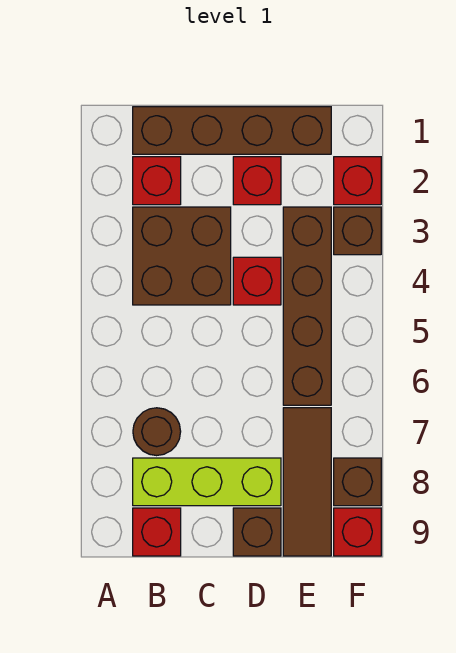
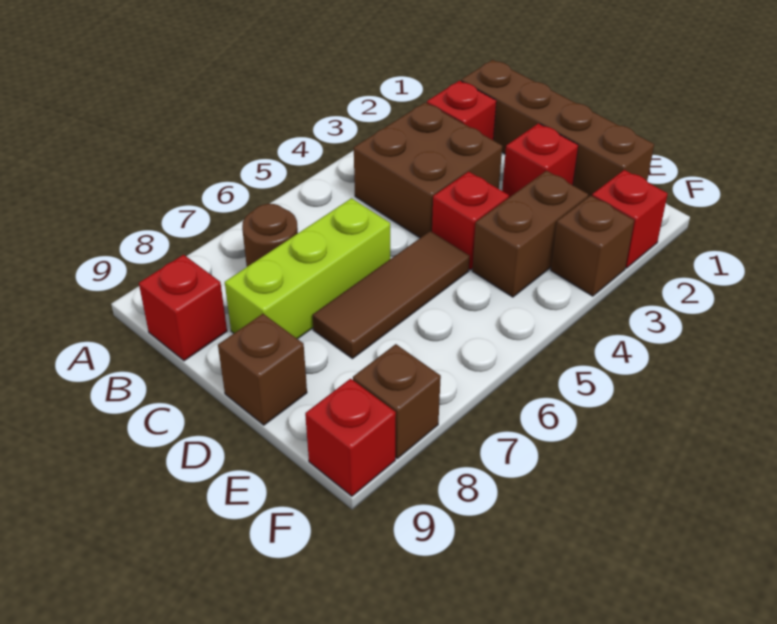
lime brick B8:D8 level 1 -> lime brick C6:C8 level 1
brown brick E3:E6 level 1 -> brown brick E3:E4 level 1
brown tile E7:E9 level 1 -> brown tile D5:D7 level 1

